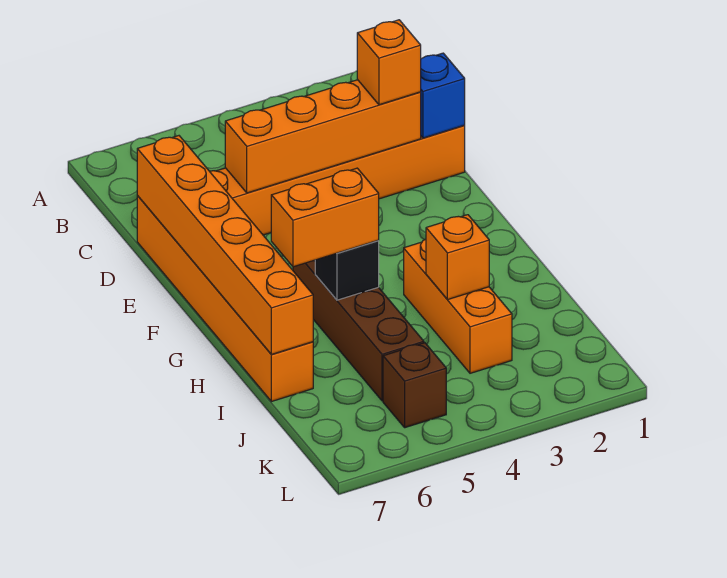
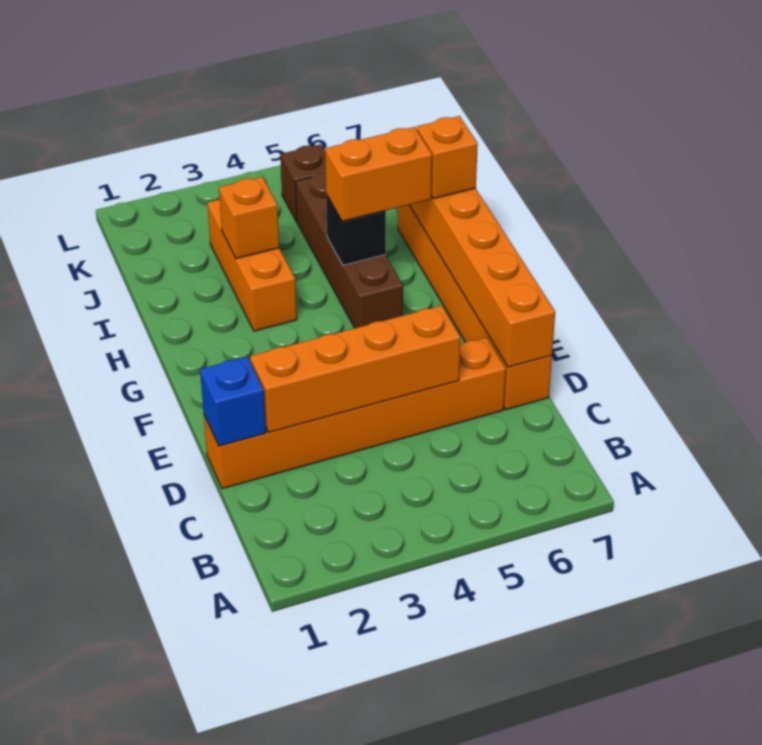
orange brick D2 level 3 -> orange brick H7 level 3

